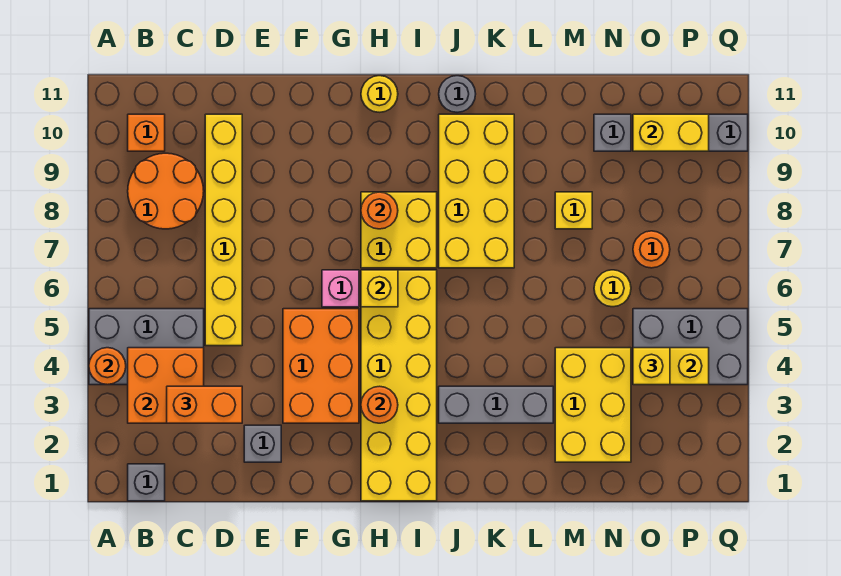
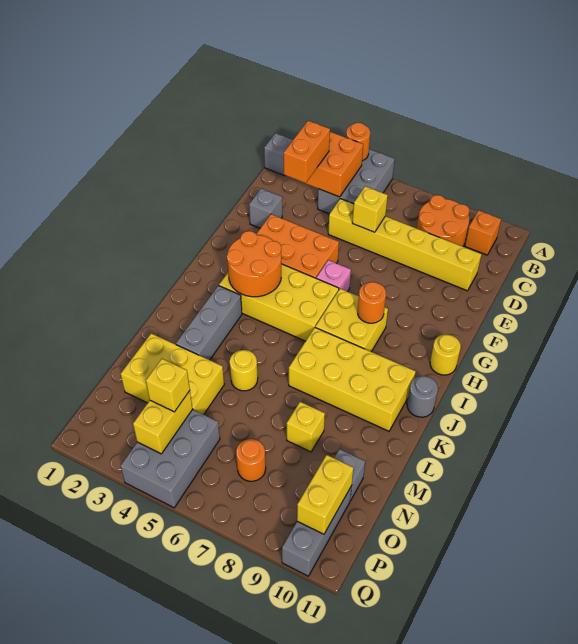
yellow brick H1:I6 level 1 -> yellow brick H3:I6 level 1
orange round brick H3 level 2 -> orange round brick H3:I4 level 2
yellow brick H6 level 2 -> yellow brick D6 level 2
yellow round brick N6 level 1 -> yellow round brick L5 level 1

